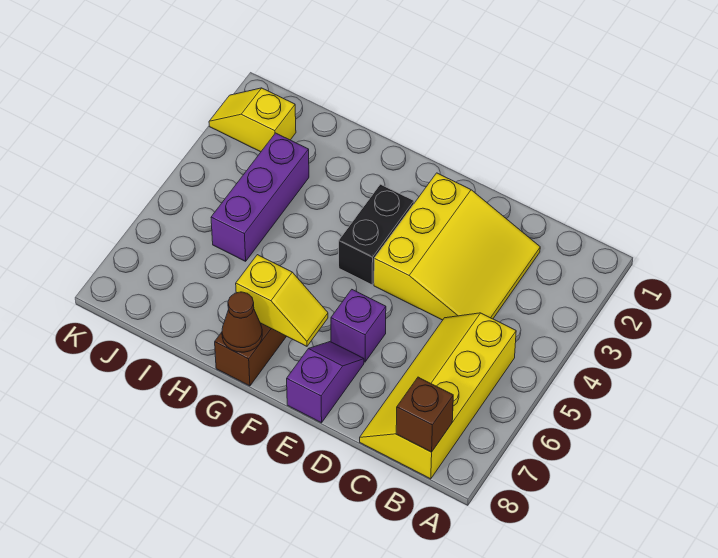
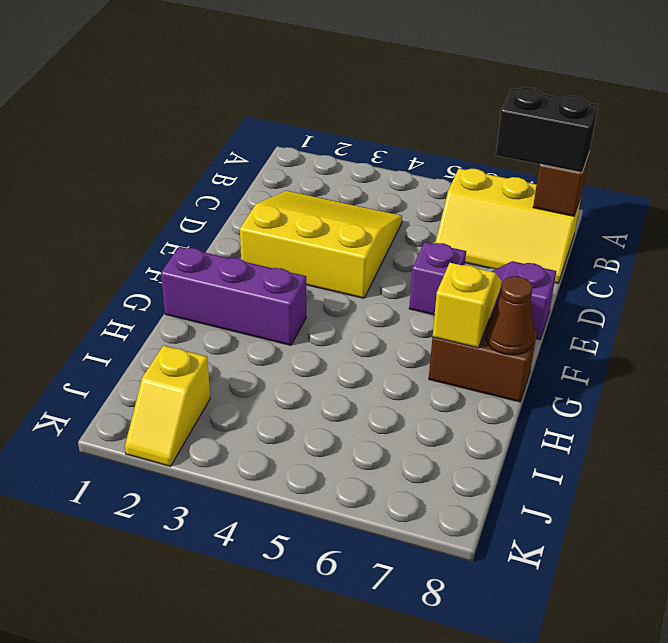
yellow slope B5:C8 level 1 top B -> yellow slope B6:C8 level 1 top B
black brick F3:F4 level 1 -> black brick B7:B8 level 3
purple brick I3:I5 level 1 -> purple brick G1:G3 level 1

